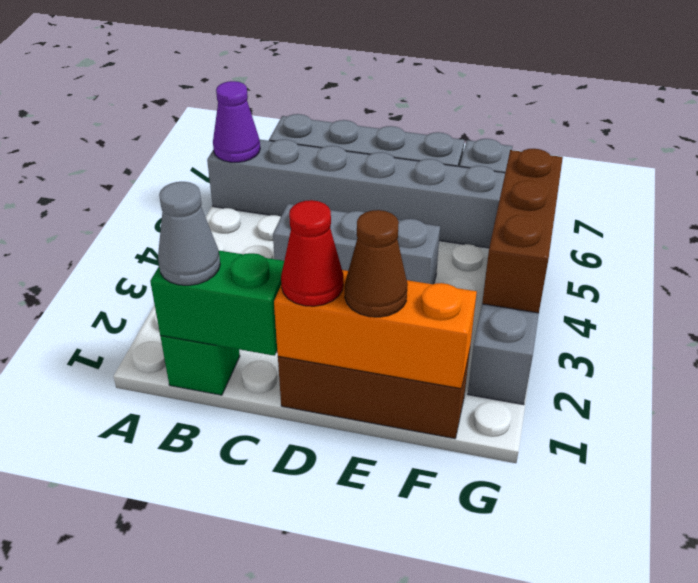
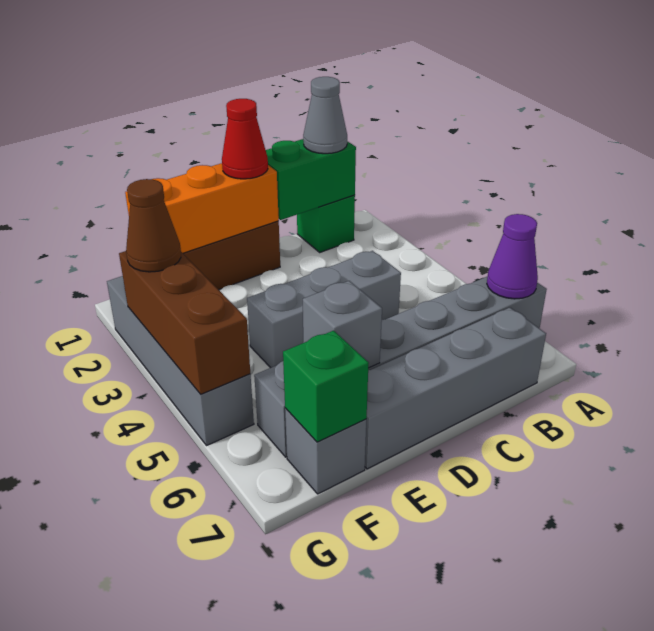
brown cone E1 level 3 -> brown cone G3 level 3
none -> grey brick E6 level 2
none -> green brick F7 level 2

